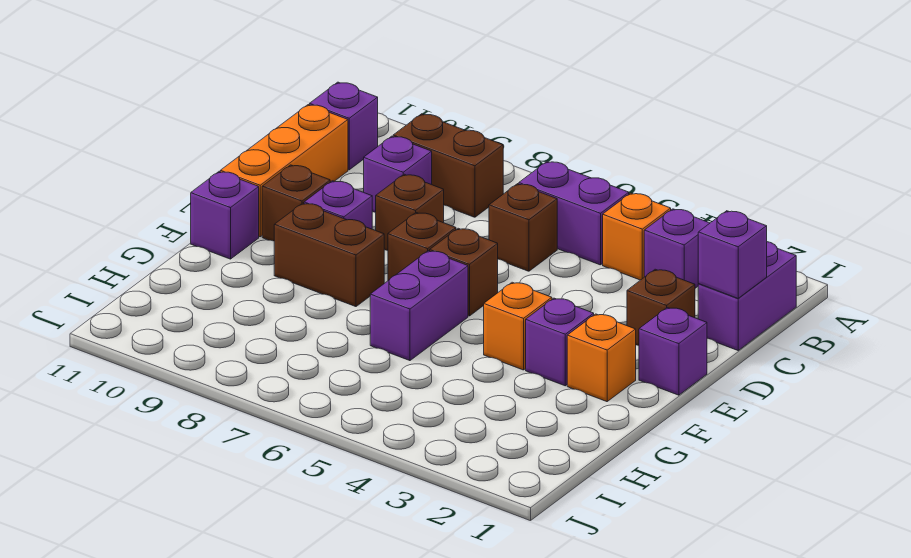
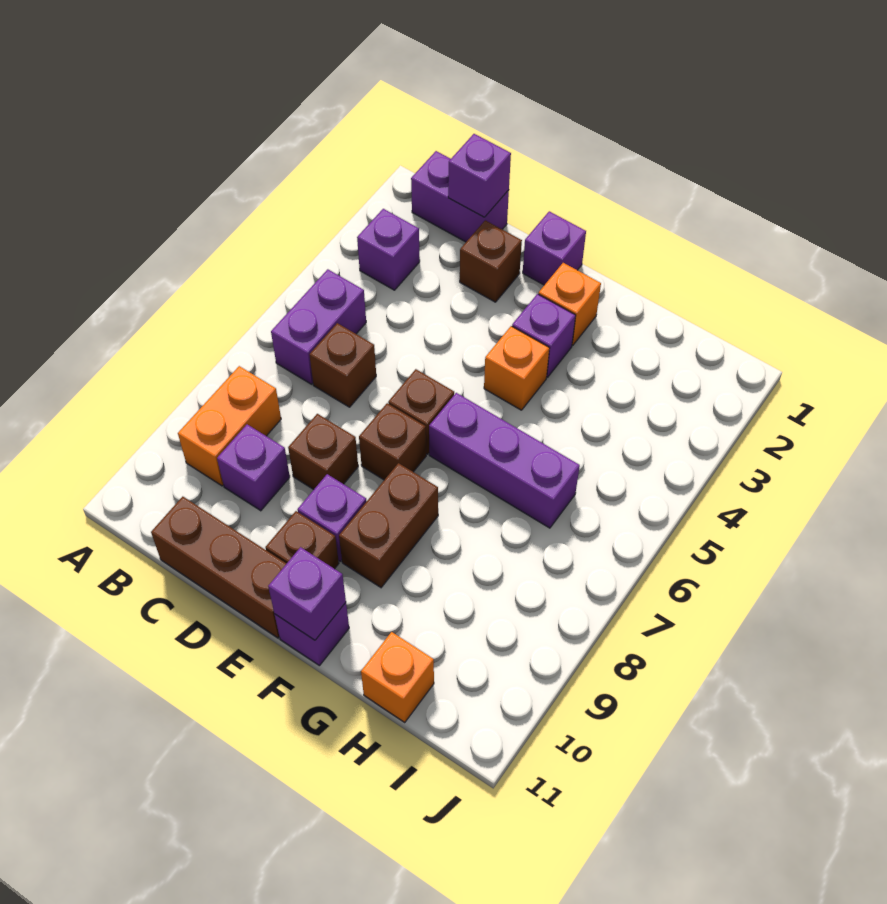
orange brick B4 level 1 -> orange brick H11 level 1
brown brick B8:B9 level 1 -> orange brick B8:B9 level 1
purple brick B11 level 1 -> purple brick F11 level 2
orange brick C11:E11 level 1 -> brown brick C11:E11 level 1
purple brick F6:G6 level 1 -> purple brick F6:H6 level 1

